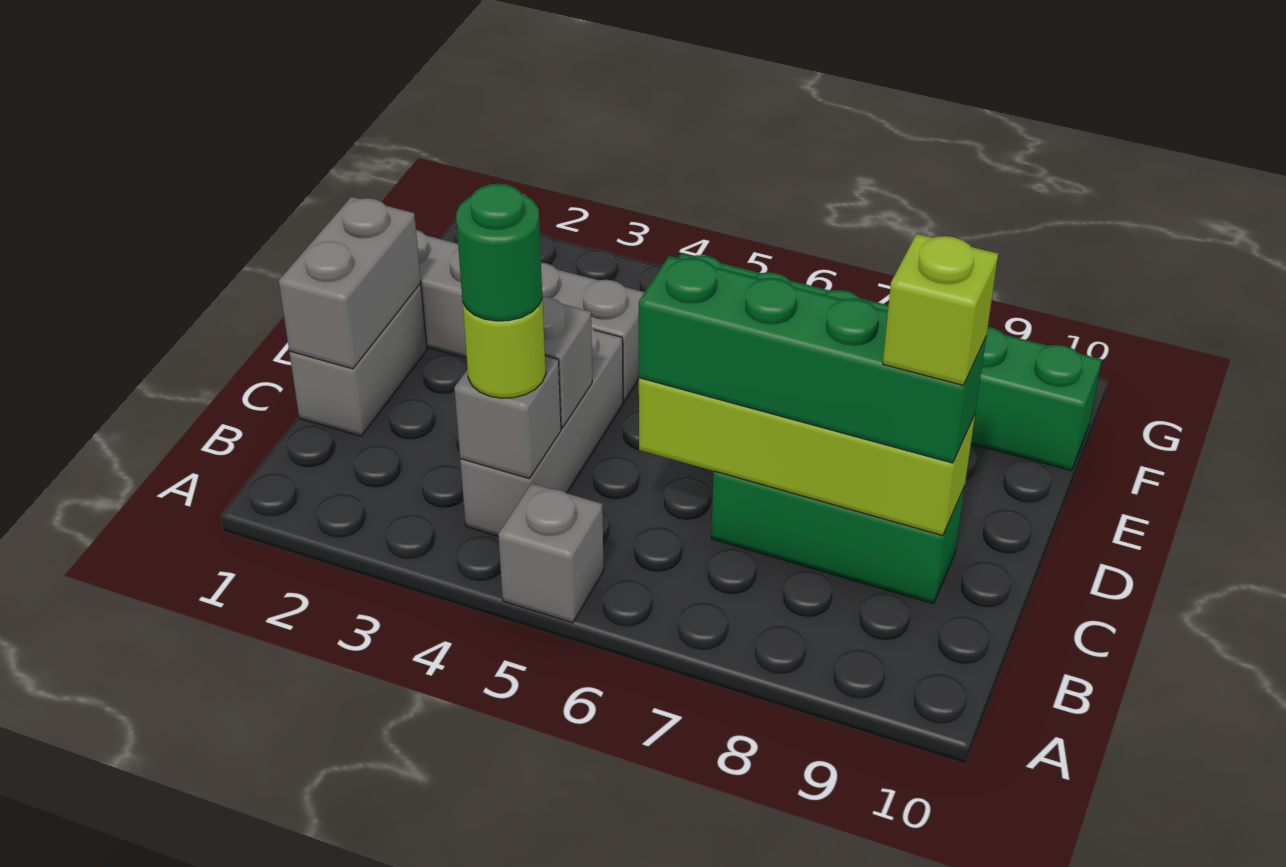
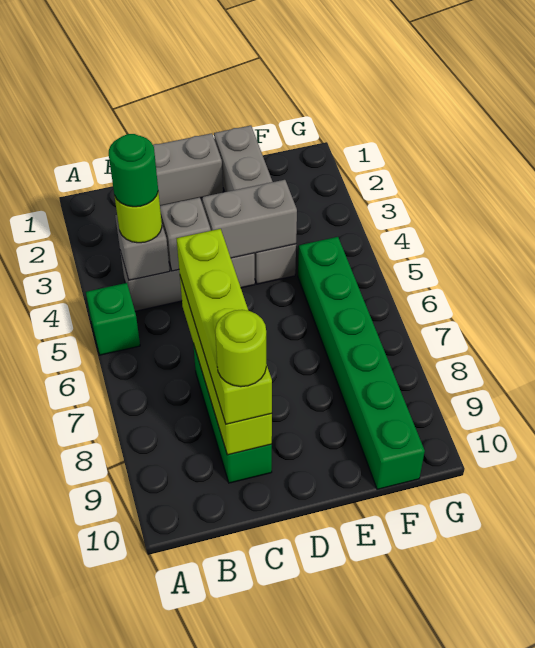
grey brick A5 level 1 -> green brick A5 level 1
grey brick C1:D1 level 2 -> grey brick D4:E4 level 2
green brick C6:C9 level 3 -> lime brick C6:C9 level 3
lime brick C9 level 4 -> lime round brick C9 level 4

